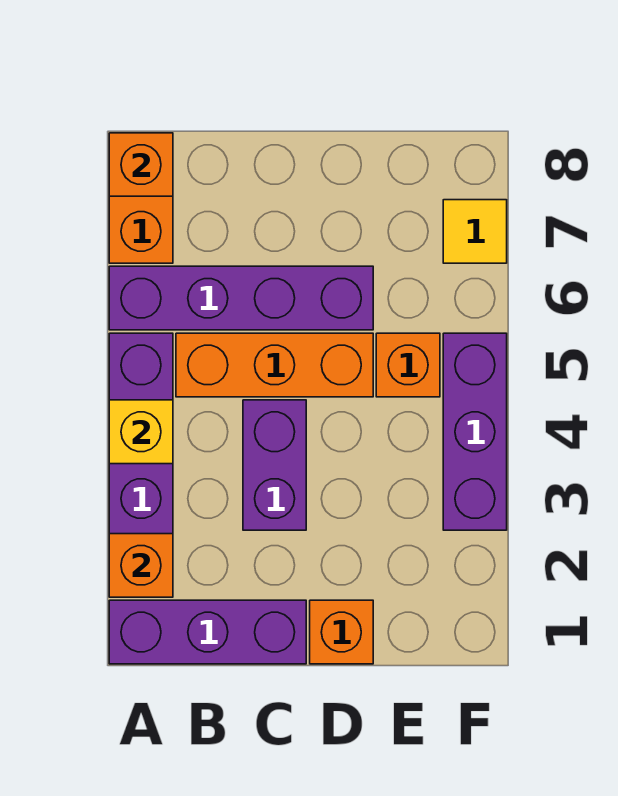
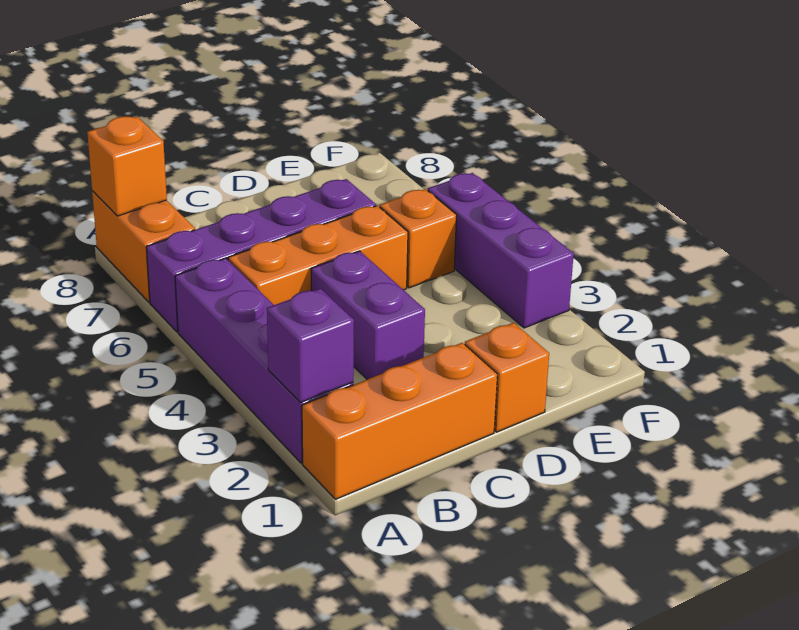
purple brick A1:C1 level 1 -> orange brick A1:C1 level 1
orange brick A2 level 2 -> purple brick A2 level 2
yellow brick A4 level 2 -> none
yellow tile F7 level 1 -> none

